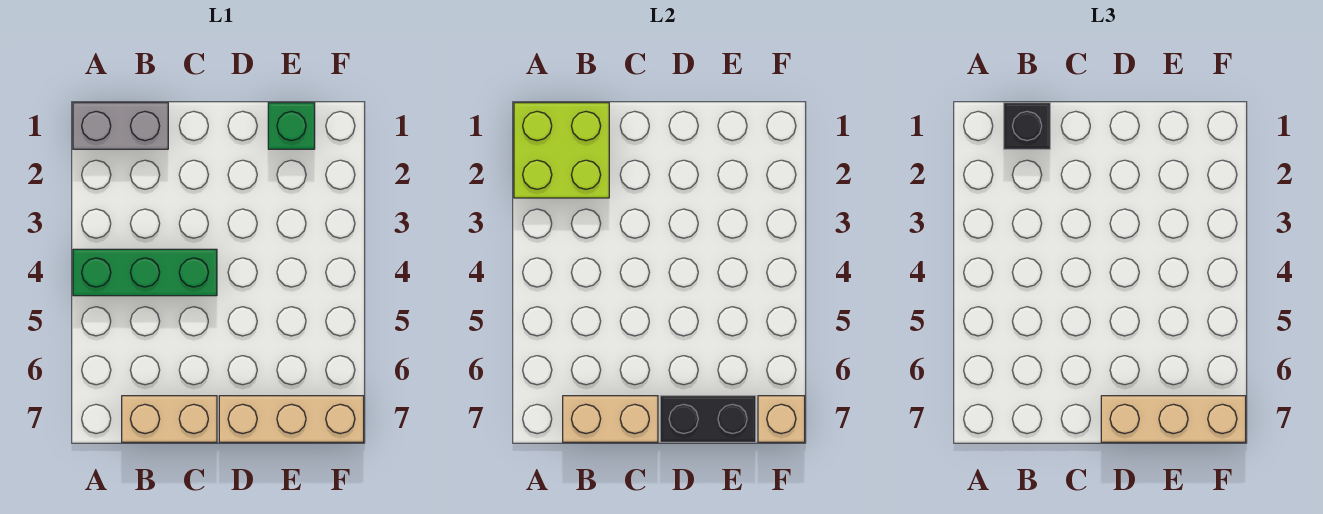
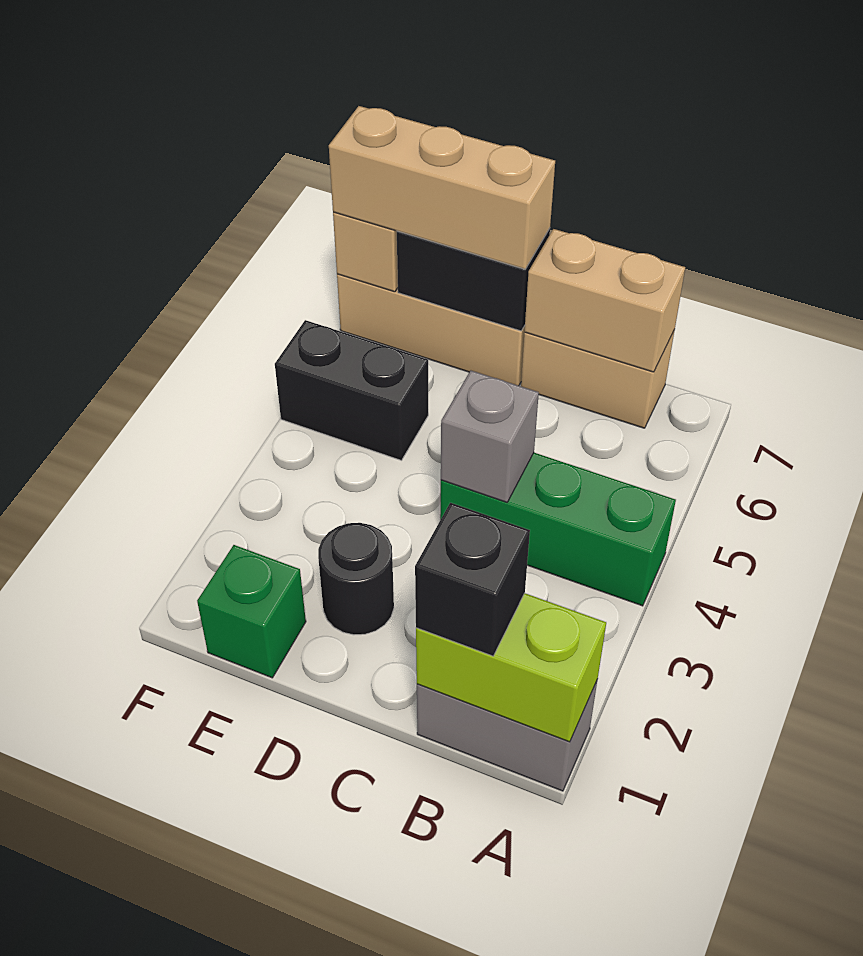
lime brick A1:B2 level 2 -> lime brick A1:B1 level 2
none -> grey brick C4 level 2
none -> black round brick D2 level 1
none -> black brick E5:F5 level 1

